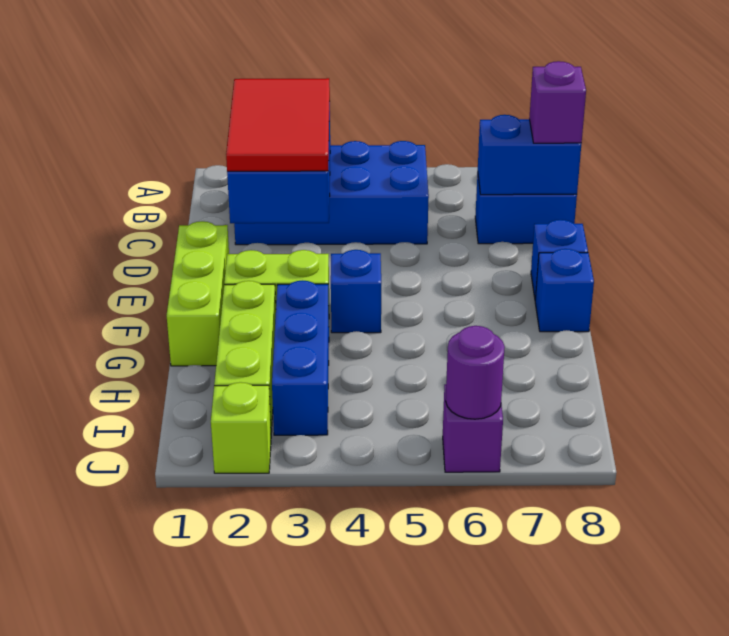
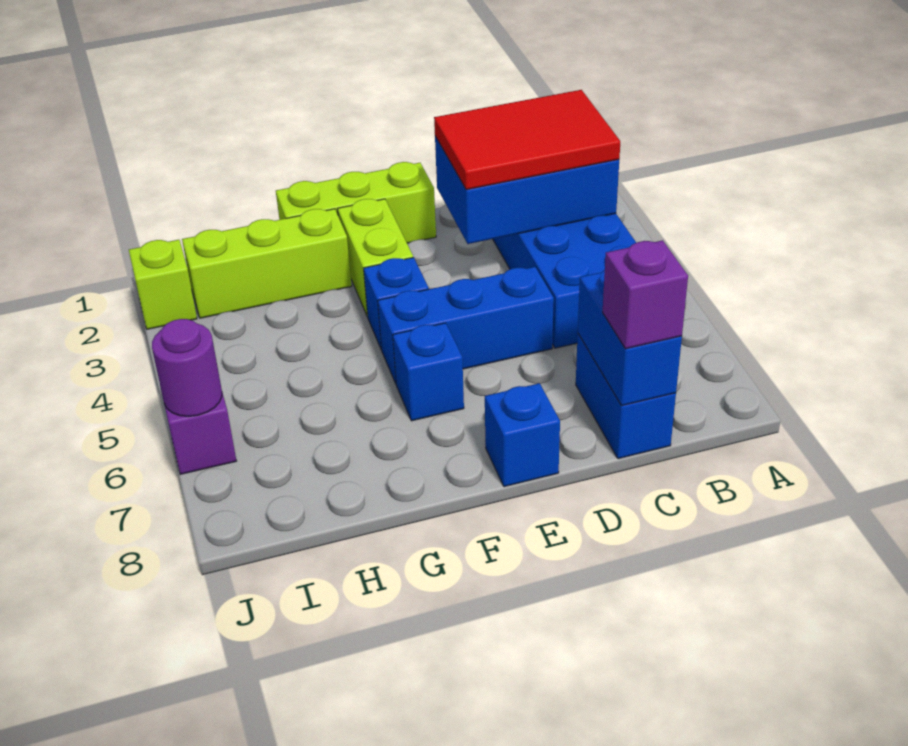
blue brick F8 level 1 -> blue brick F6 level 1
blue brick G3:I3 level 1 -> blue brick D5:F5 level 1

